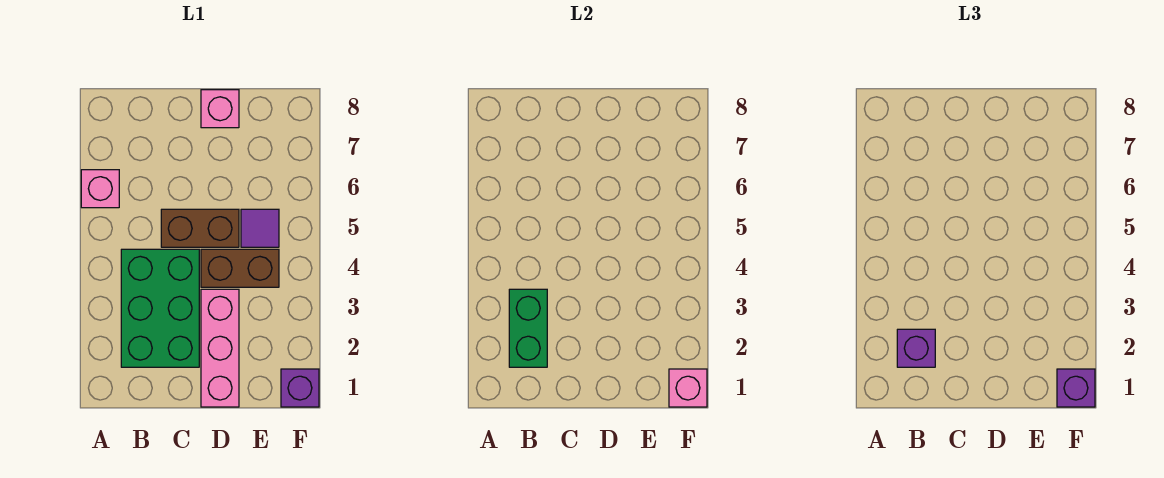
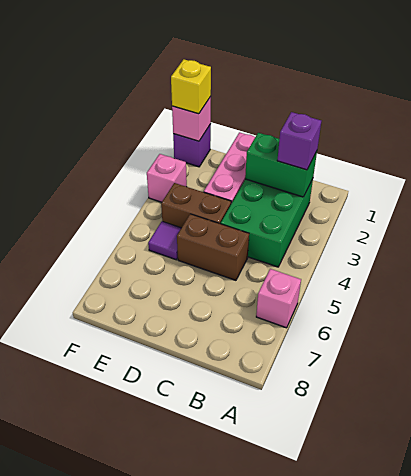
green brick B2:B3 level 2 -> green brick B2:C2 level 2
pink brick D8 level 1 -> pink brick F3 level 1
purple brick F1 level 3 -> yellow brick F1 level 3

